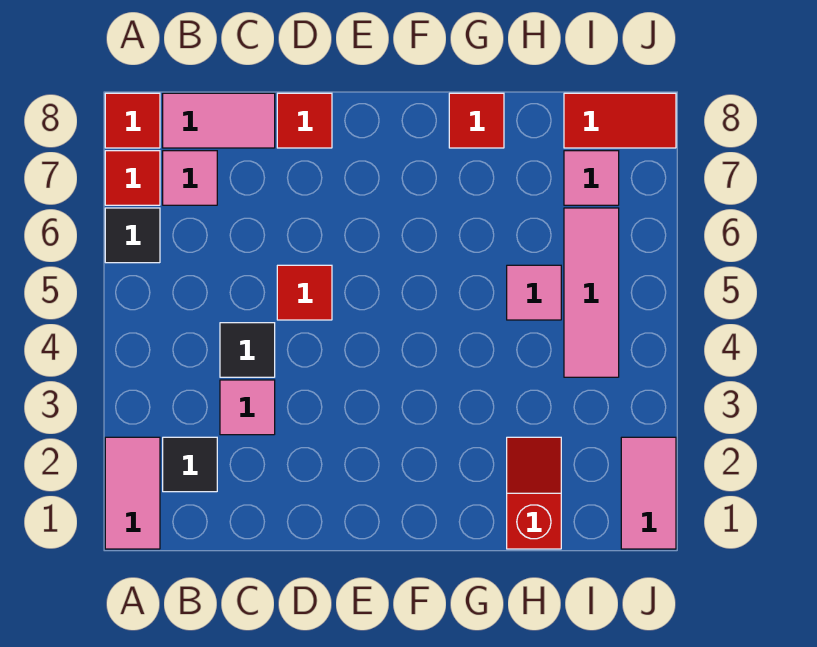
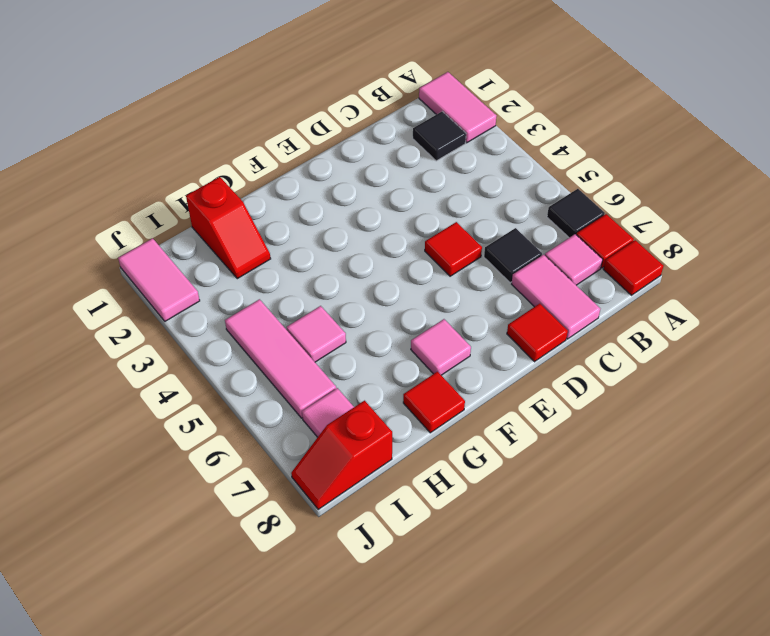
pink tile B8:C8 level 1 -> pink tile C7:C8 level 1
pink tile C3 level 1 -> pink tile F7 level 1
black tile C4 level 1 -> black tile C6 level 1
red tile I8:J8 level 1 -> red slope I8:J8 level 1 top I

